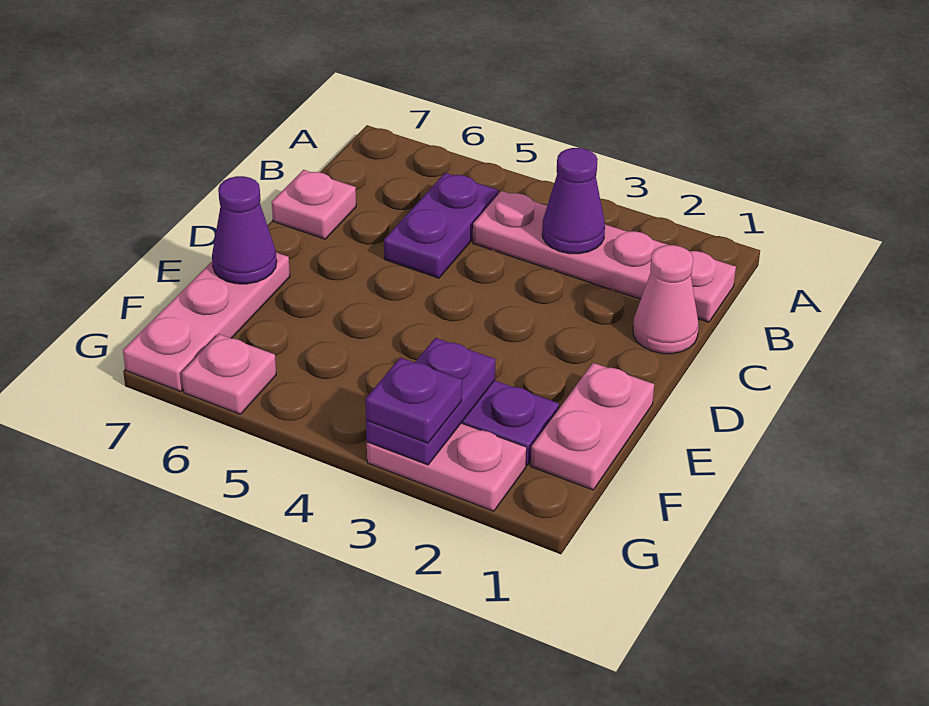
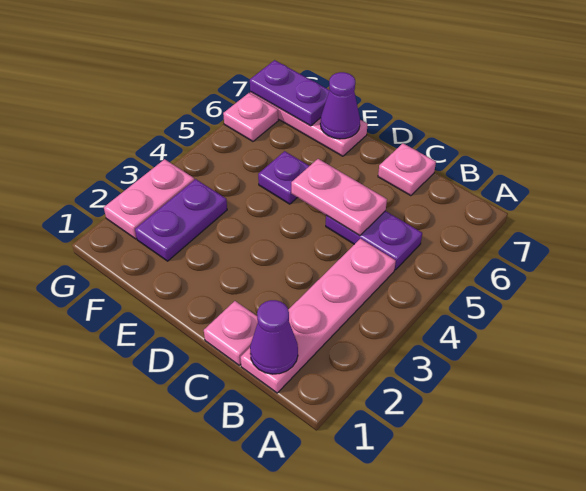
purple cone B3 level 2 -> purple cone B1 level 2
pink cone C1 level 1 -> pink plate C1 level 1
pink plate E1:F1 level 1 -> pink plate C5:D5 level 2
purple plate F3:G3 level 2 -> purple plate F7:G7 level 2
purple plate G3 level 3 -> purple plate E5 level 1

